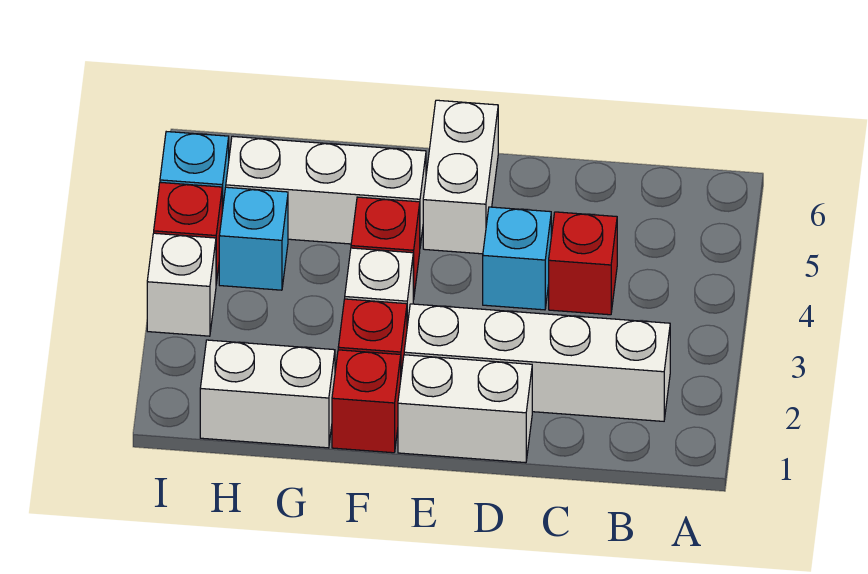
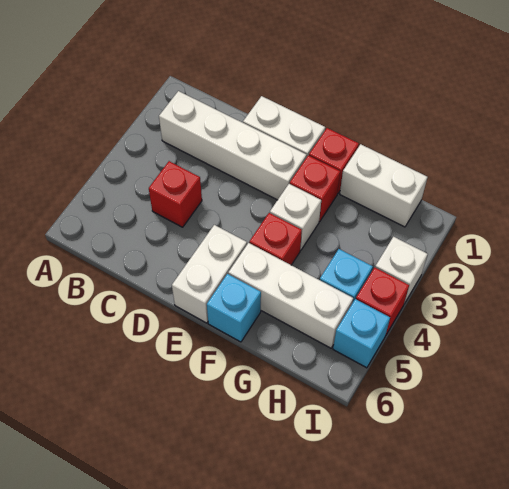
cyan brick D4 level 1 -> cyan brick F6 level 1

